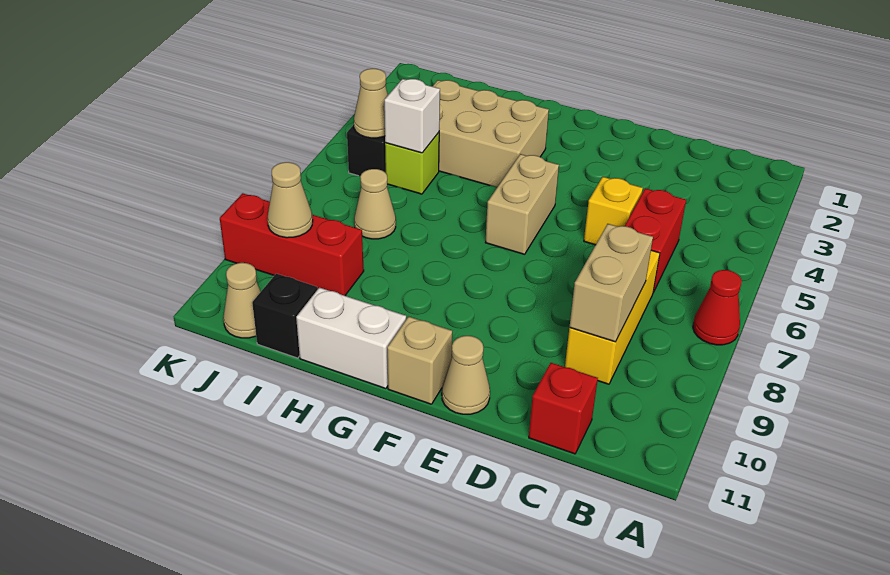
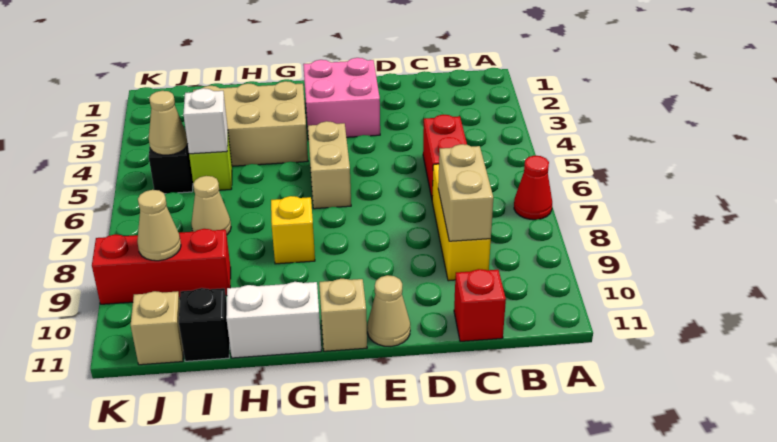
yellow brick D5 level 1 -> yellow brick G8 level 1
none -> pink brick E2:F3 level 1
tan cone J11 level 1 -> tan brick J11 level 1

